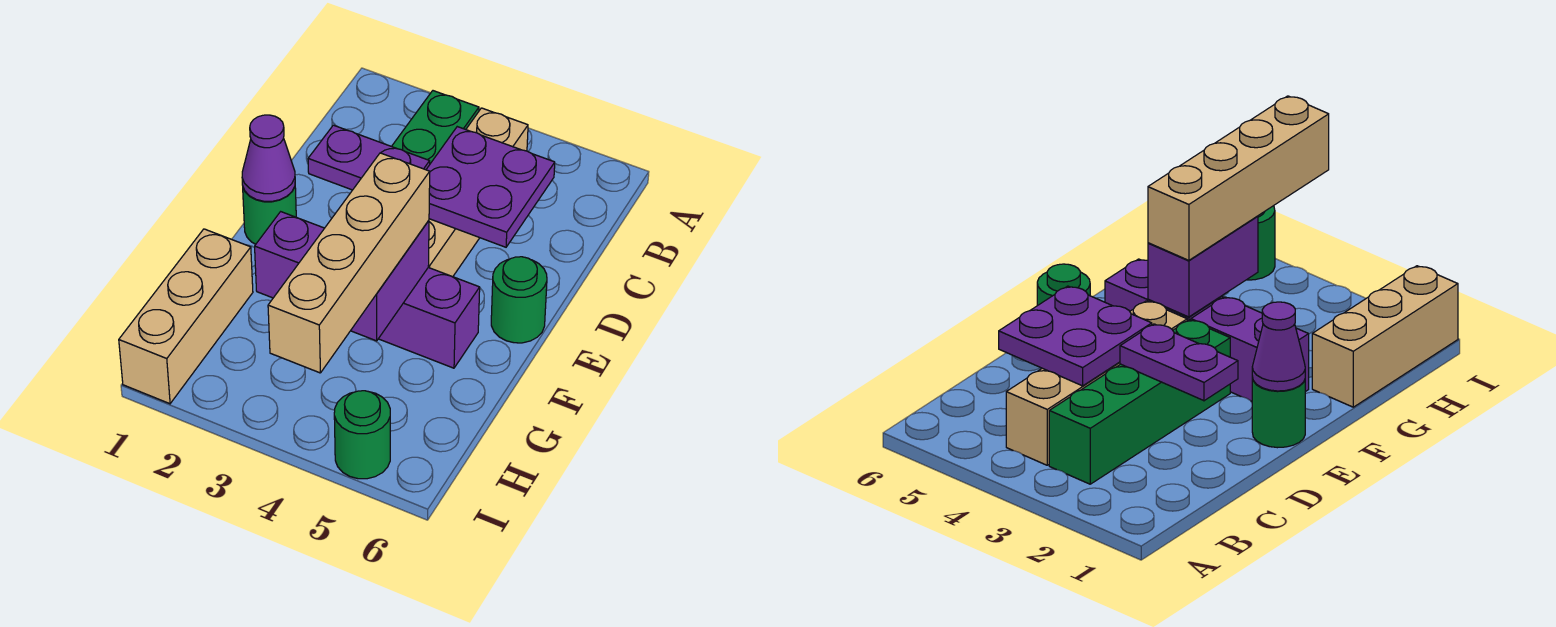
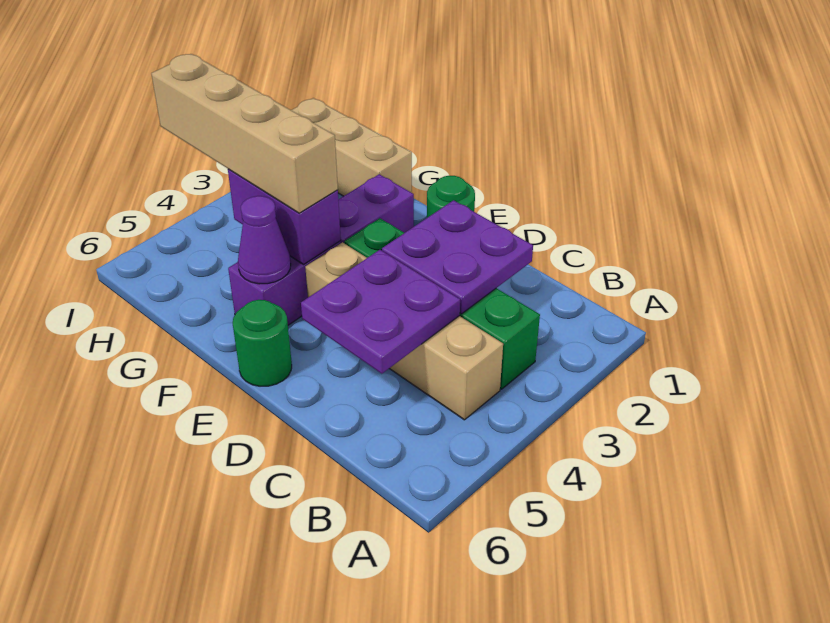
purple plate D2:D3 level 2 -> purple plate C2:D3 level 2
purple cone E1 level 2 -> purple cone F5 level 2
green round brick I5 level 1 -> none

